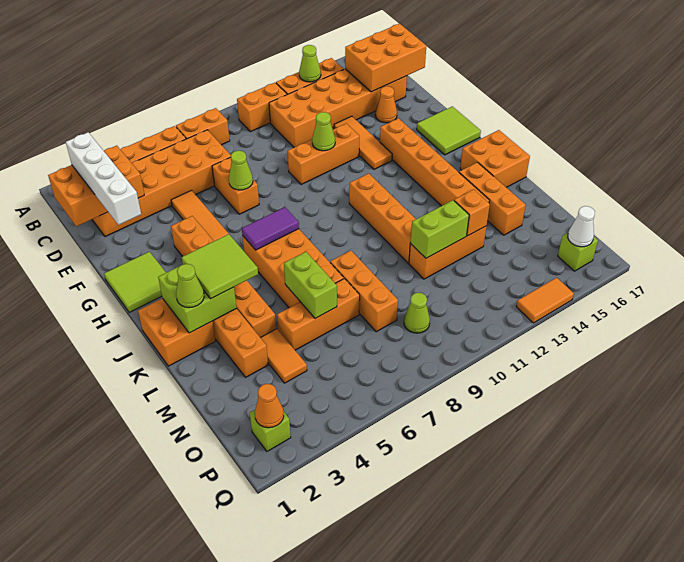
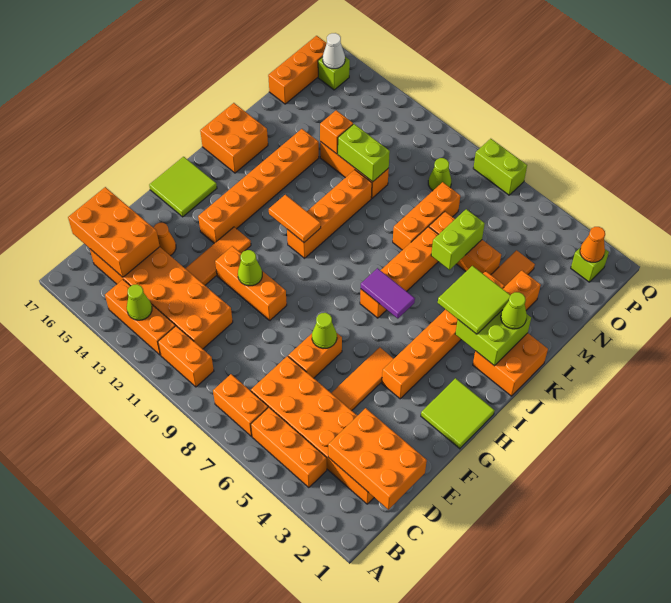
white brick C2:F2 level 3 -> none
orange brick I6:L7 level 1 -> orange brick I7:L7 level 1
orange brick K15:M15 level 1 -> orange brick N17:P17 level 1
none -> lime brick Q7:Q8 level 1
orange tile Q13:Q14 level 1 -> orange tile I11:I12 level 2

